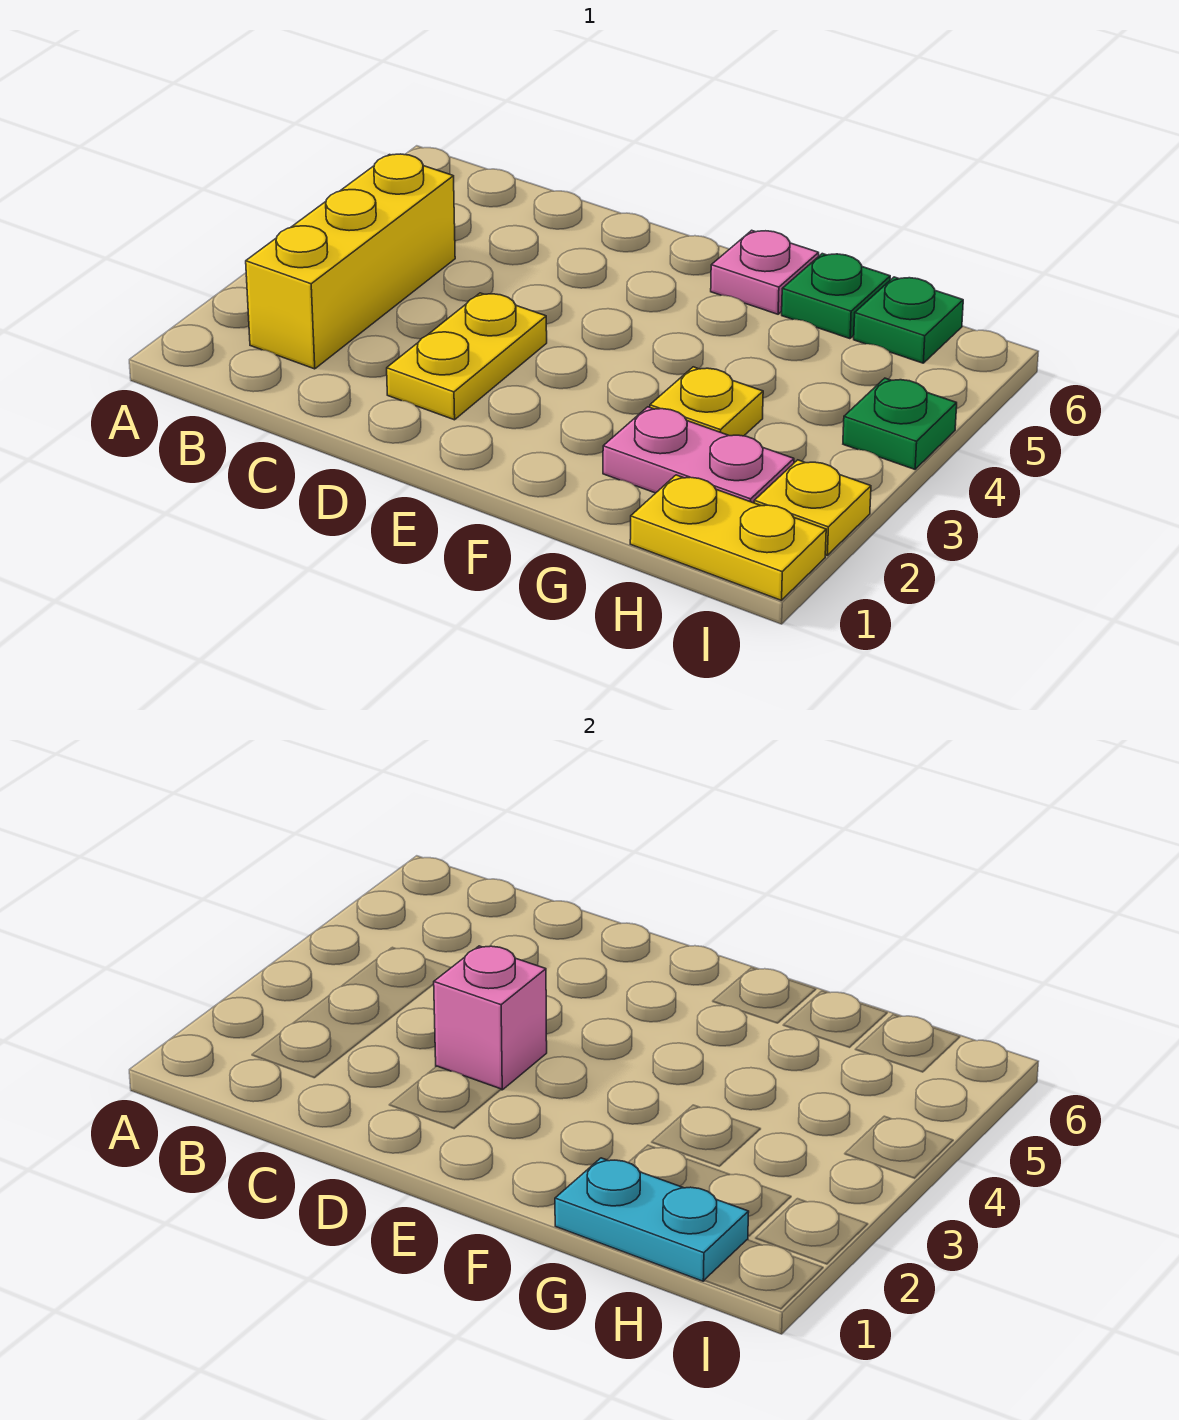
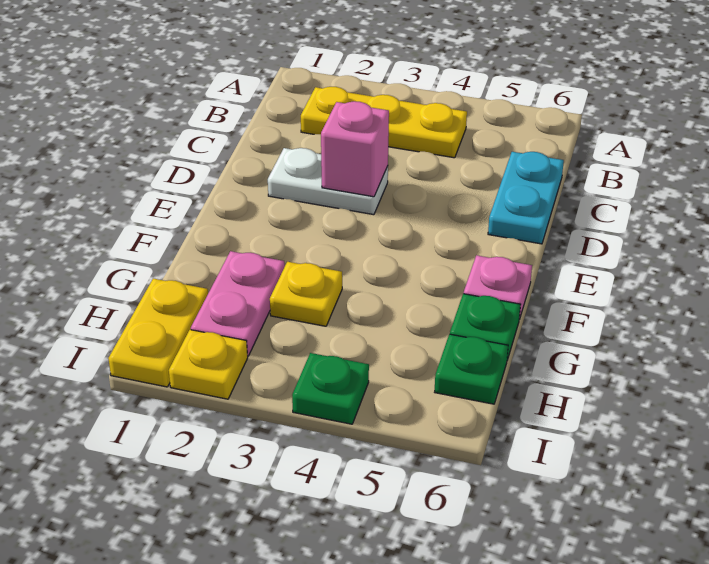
yellow brick B2:B4 level 1 -> yellow plate B2:B4 level 1
yellow plate D2:D3 level 1 -> white plate D2:D3 level 1
cyan plate G1:H1 level 2 -> cyan plate C6:D6 level 1

